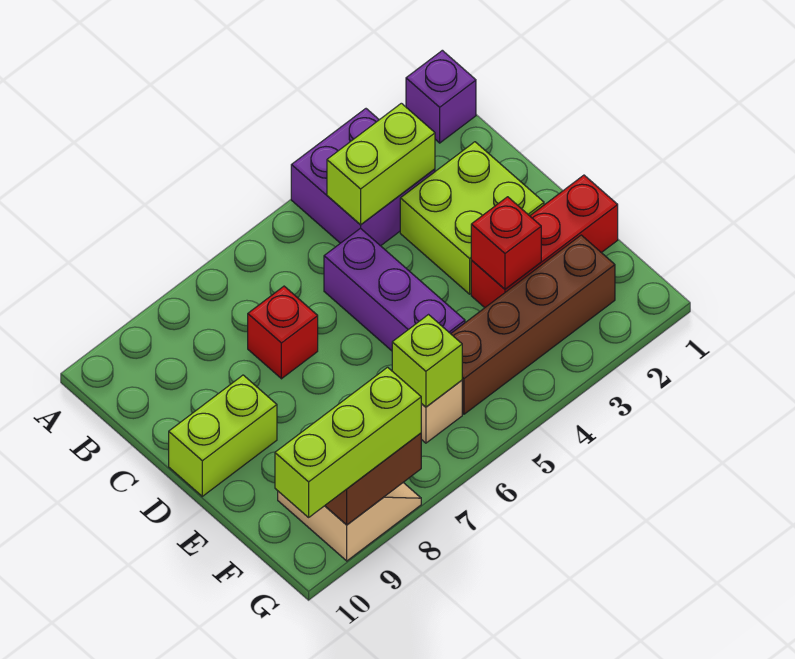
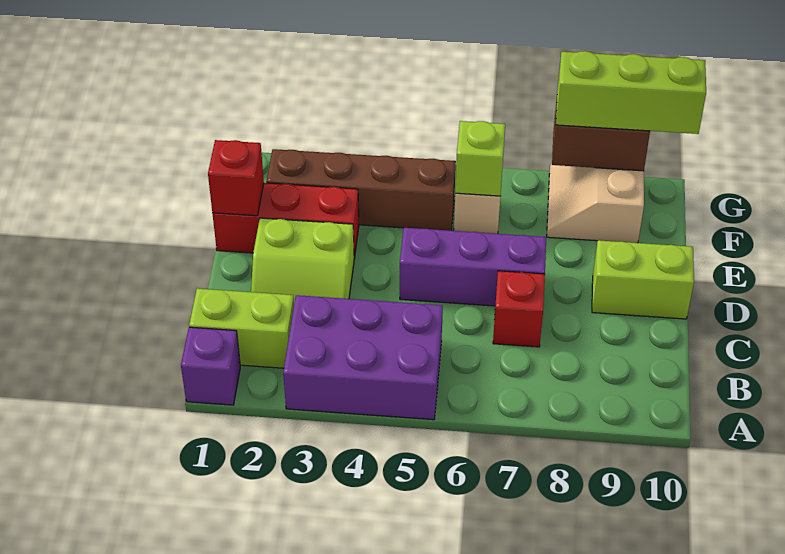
purple brick A3:B4 level 1 -> purple brick A3:B5 level 1
lime brick B3:B4 level 2 -> lime brick B1:B2 level 1
lime brick C2:D3 level 1 -> lime slope C2:D3 level 1 top D
purple brick C5:E5 level 1 -> purple brick D5:D7 level 1
red brick E3 level 2 -> red brick E1 level 2

